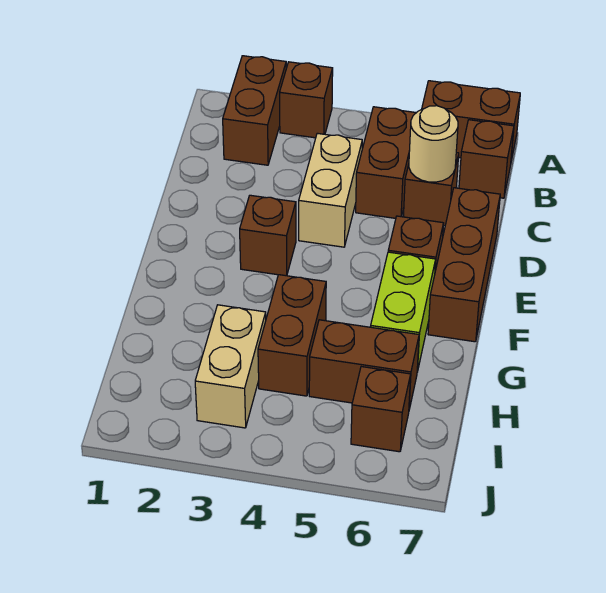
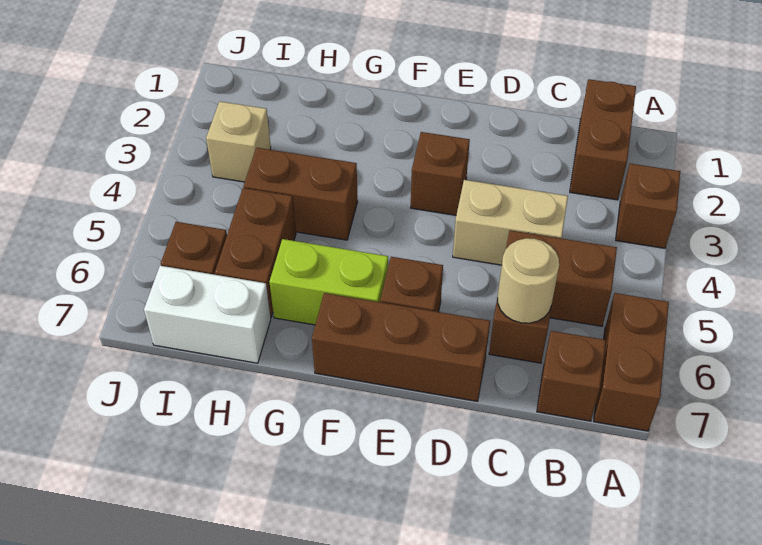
brown brick A2:B2 level 1 -> brown brick B1:B2 level 1
tan brick H3:I3 level 1 -> tan brick I3 level 1
none -> white brick H7:I7 level 1

